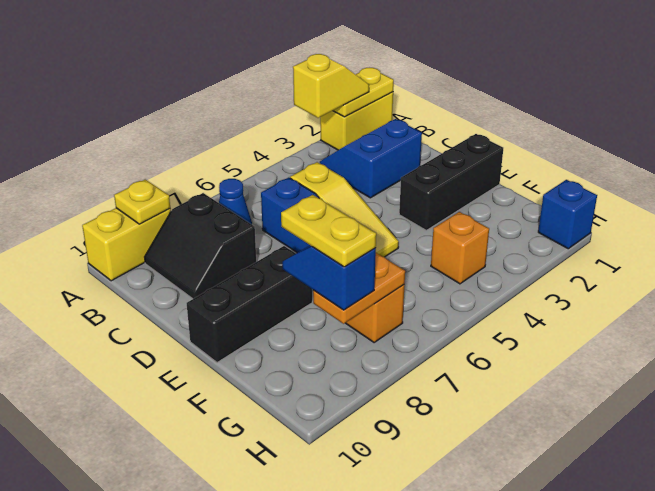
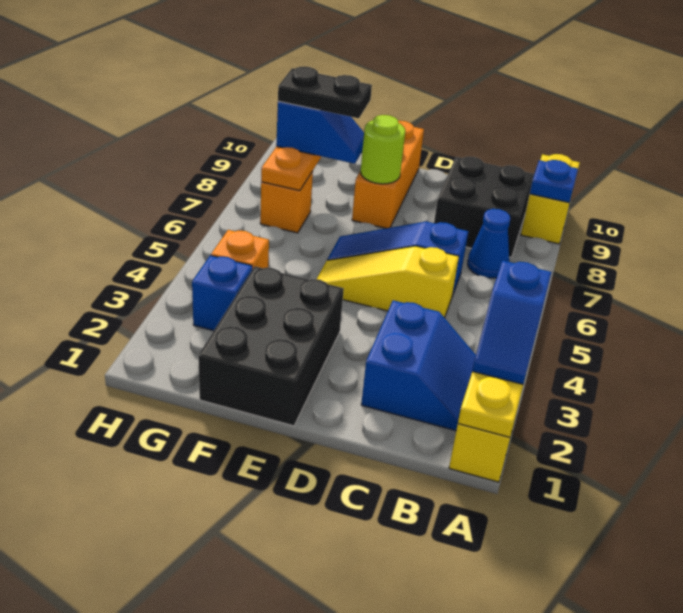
yellow slope A2:A3 level 3 top 3 -> blue slope A2:A3 level 3 top 3
yellow plate A9 level 2 -> blue plate A9 level 2
black slope B8:C9 level 1 top 8 -> black brick B8:C9 level 1
black brick E1:E3 level 1 -> black brick E1:F3 level 1
black brick E8:E10 level 1 -> orange brick E8:E10 level 1
none -> lime round brick E8 level 2
yellow plate F8:G8 level 4 -> black plate F8:G8 level 4
blue brick H1 level 1 -> blue brick G3 level 1

